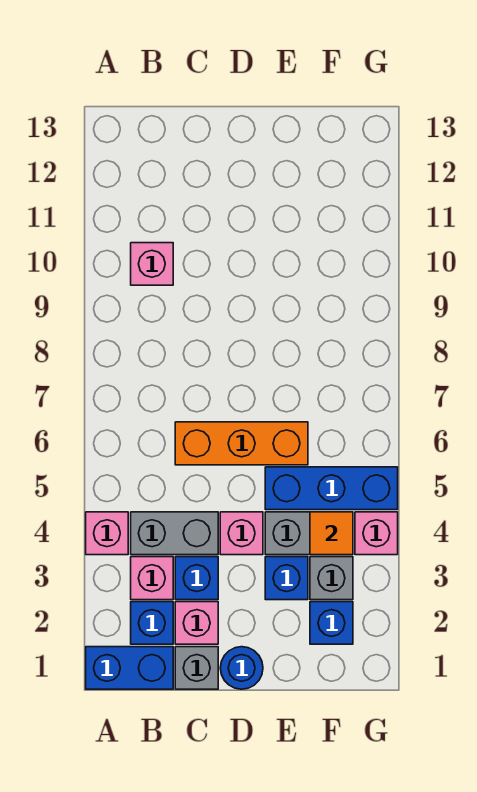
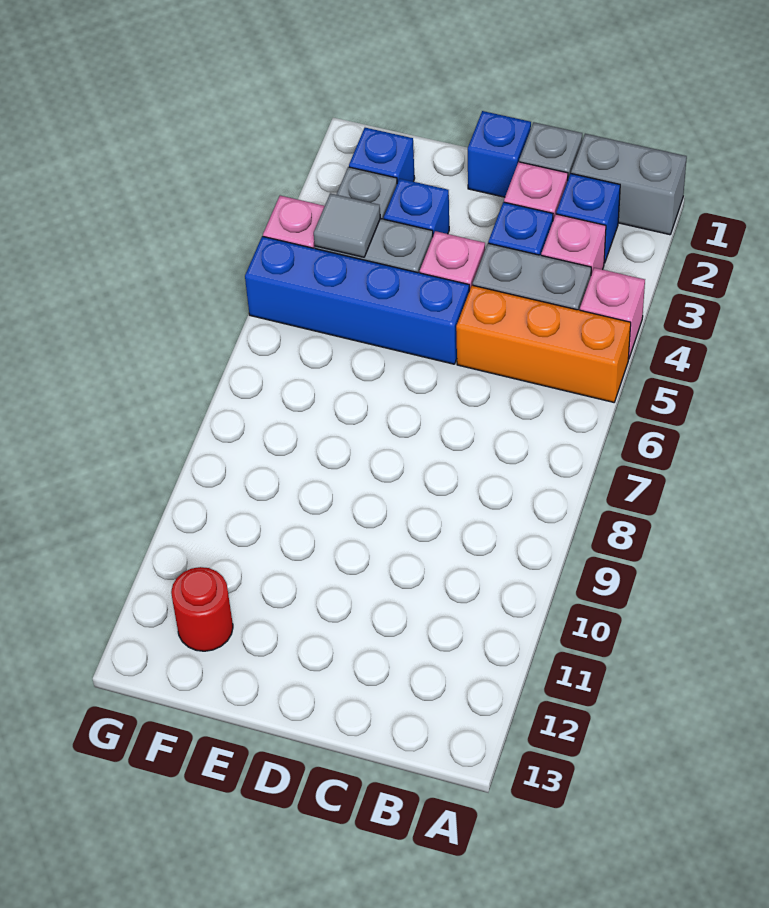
blue brick A1:B1 level 1 -> grey brick A1:B1 level 1
pink brick B10 level 1 -> none
orange brick C6:E6 level 1 -> orange brick A5:C5 level 1
blue round brick D1 level 1 -> blue brick D1 level 1
blue brick E5:G5 level 1 -> blue brick D5:G5 level 1
orange tile F4 level 2 -> grey tile F4 level 2
none -> red round brick F12 level 1

